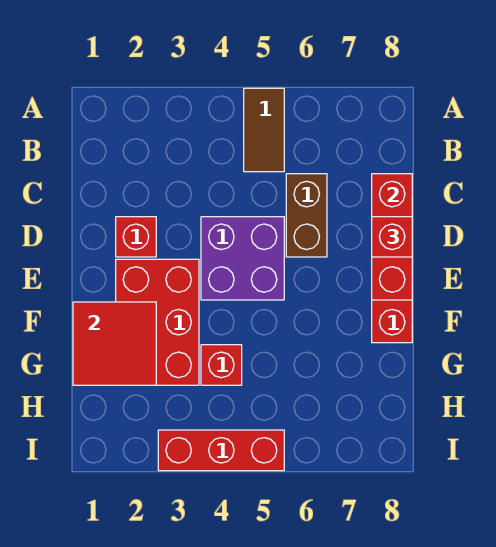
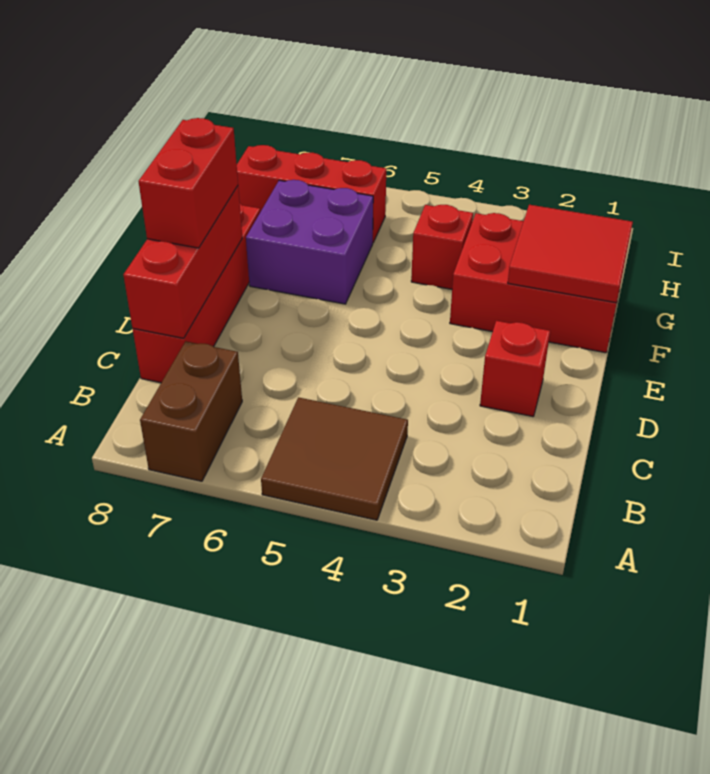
brown tile A5:B5 level 1 -> brown tile A4:B5 level 1
brown brick C6:D6 level 1 -> brown brick A7:B7 level 1
purple brick D4:E5 level 1 -> purple brick F6:G7 level 1
red brick D8 level 3 -> red brick D8:E8 level 3
red brick E2:G3 level 1 -> red brick F1:G3 level 1
red brick I3:I5 level 1 -> red brick H6:H8 level 1

